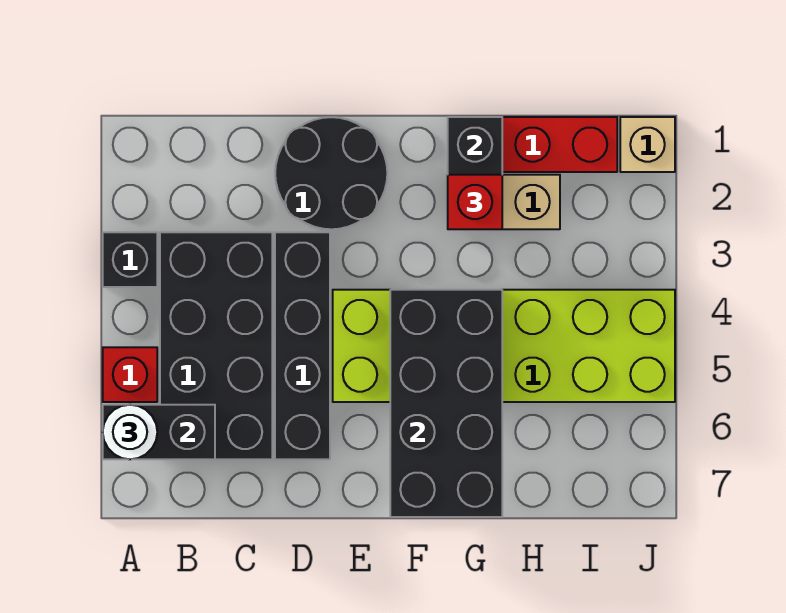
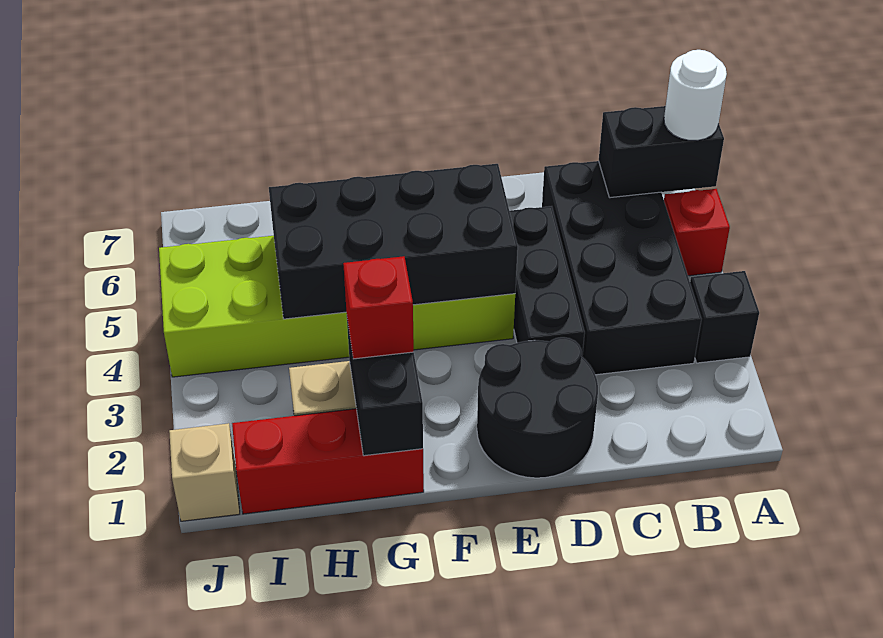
black brick D3:D6 level 1 -> black brick D3:D5 level 1
black brick F4:G7 level 2 -> black brick E4:H5 level 2

